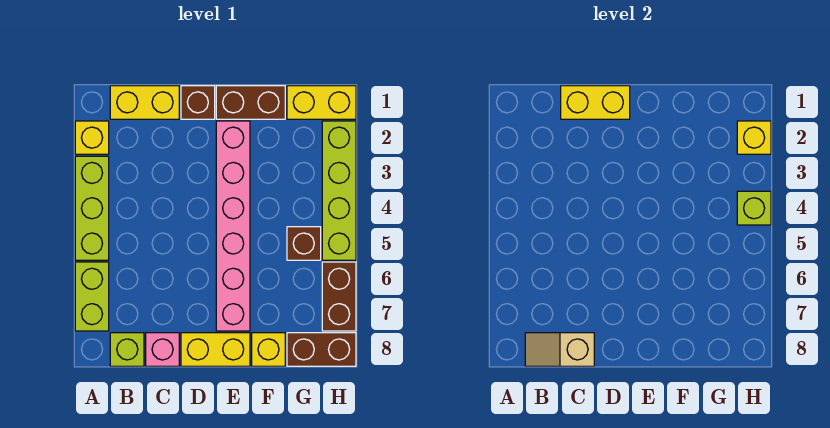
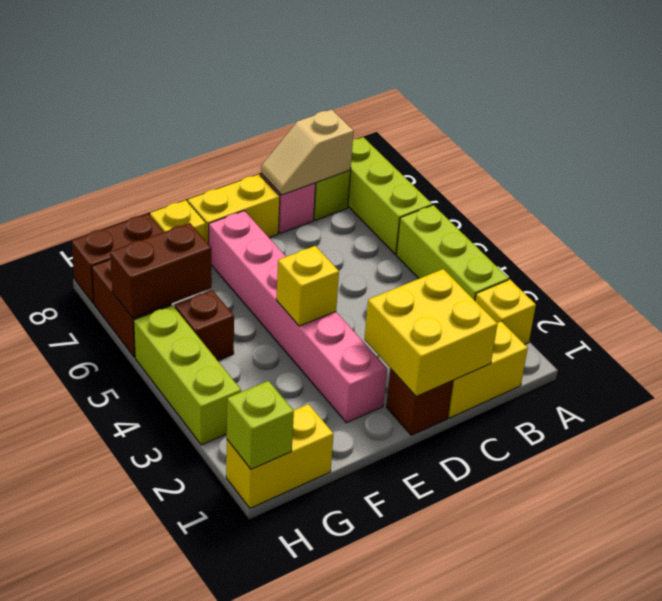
lime brick A6:A7 level 1 -> lime brick A6:A8 level 1
tan slope B8:C8 level 2 top C -> tan slope B8:C8 level 2 top B
yellow brick C1:D1 level 2 -> yellow brick C1:D2 level 2
brown brick E1:F1 level 1 -> brown brick G6:H6 level 2
lime brick H2:H5 level 1 -> lime brick H3:H5 level 1
yellow brick H2 level 2 -> yellow brick E4 level 2
lime brick H4 level 2 -> lime brick H1 level 2

